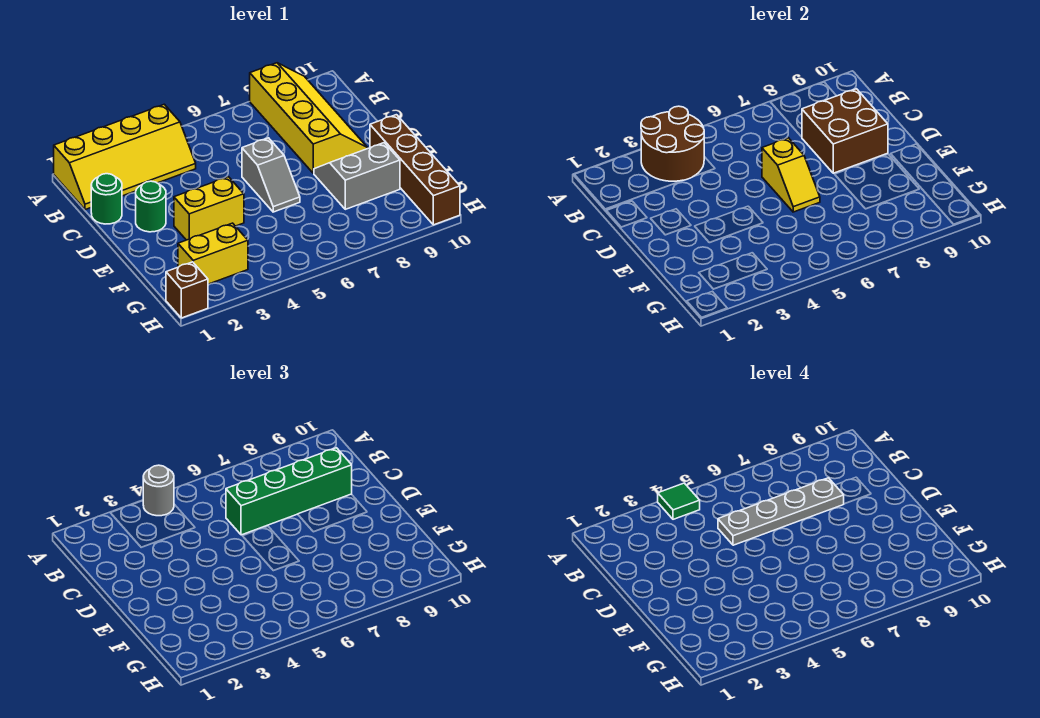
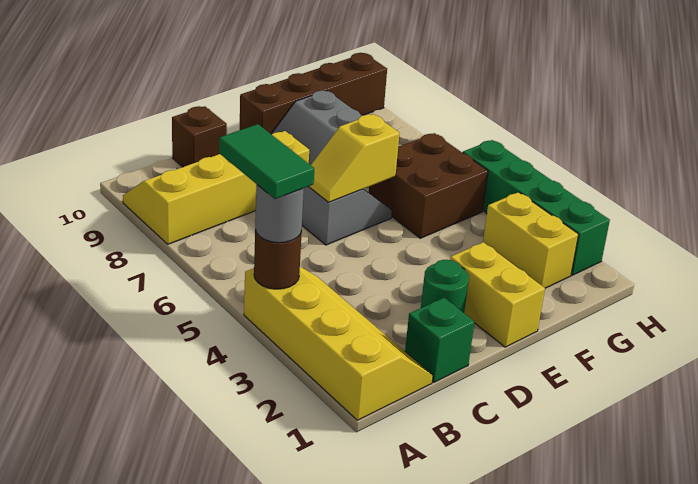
brown round brick A3:B4 level 2 -> brown round brick A4 level 2
green tile A4 level 4 -> green tile A4:A5 level 4
green round brick C1 level 1 -> green brick C1 level 1
grey plate C5:C8 level 4 -> none
green brick C6:C9 level 3 -> green brick H2:H5 level 1
brown brick C8:D9 level 2 -> brown brick F5:G6 level 1
yellow slope D6:E6 level 2 top D -> yellow slope D6:E6 level 2 top E
yellow brick E3:E4 level 1 -> yellow brick E1:E2 level 1
brown brick H1 level 1 -> brown brick C10 level 1

